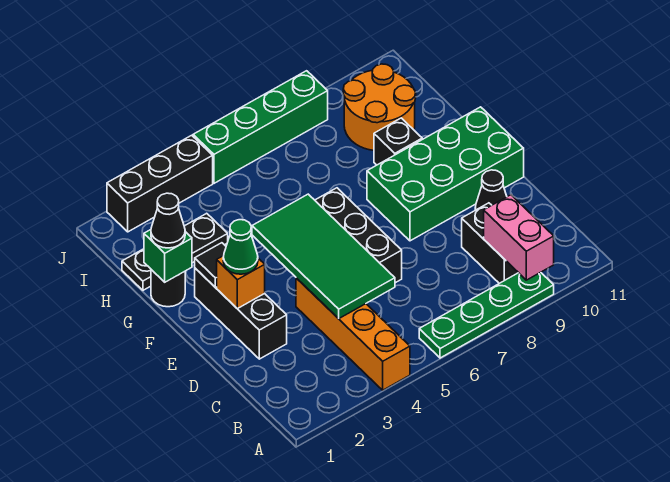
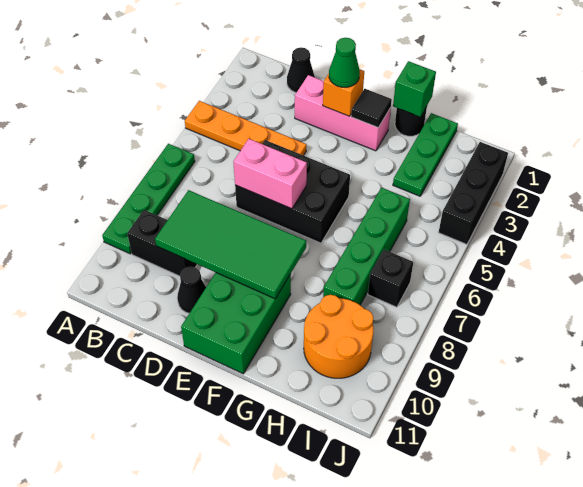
orange brick A4:D4 level 1 -> orange plate A4:D4 level 1
pink brick A9:B9 level 2 -> pink brick D6:E6 level 2
green tile C4:F5 level 2 -> green tile C8:F9 level 2
black brick D2:F2 level 1 -> pink brick D2:F2 level 1
green brick E8:F11 level 1 -> green brick E9:F11 level 1
black cone G1 level 3 -> black cone C1 level 1
black brick G9 level 1 -> black brick I7 level 1
black plate H1:H3 level 1 -> green plate H1:H3 level 1
green brick J5:J8 level 1 -> green brick H5:H8 level 1

